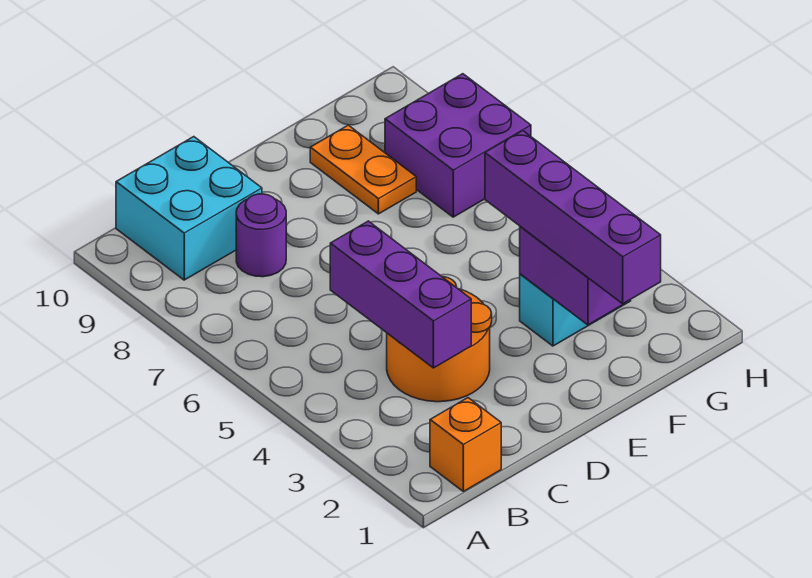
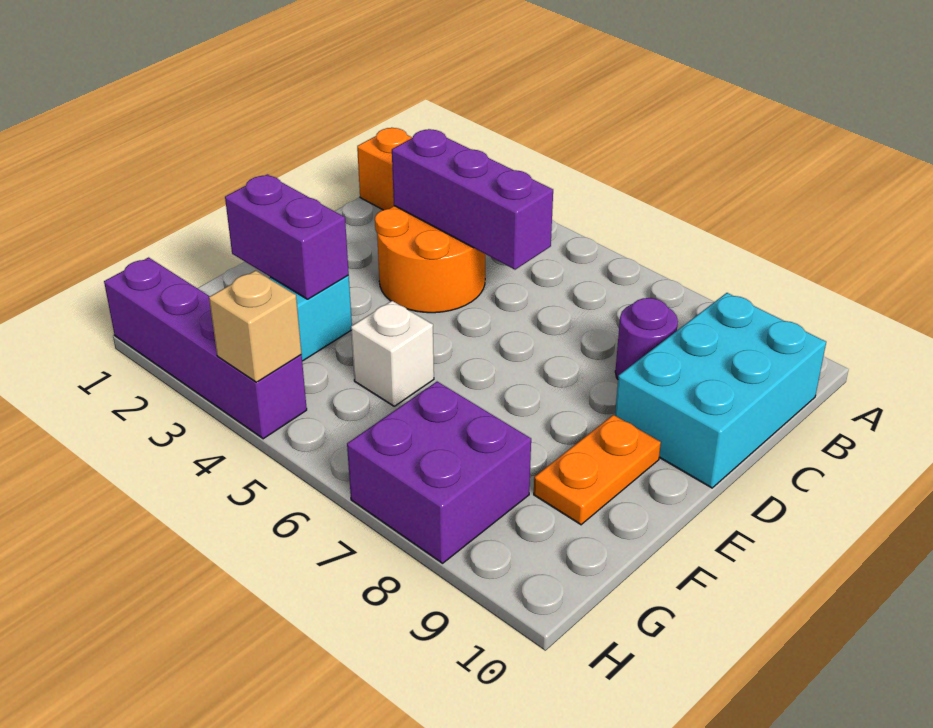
cyan brick B9:C10 level 1 -> cyan brick B9:D10 level 1
purple brick F1:F4 level 3 -> purple brick H1:H4 level 1
none -> white brick F5 level 1
orange plate F8:F9 level 1 -> orange plate E9:F9 level 1
none -> tan brick H4 level 2

